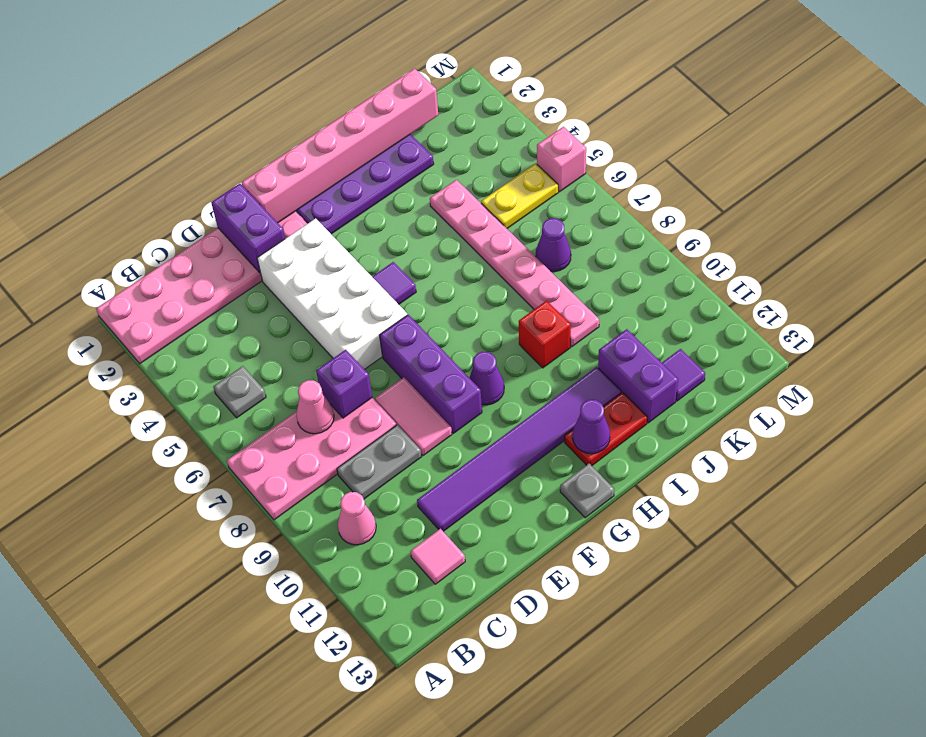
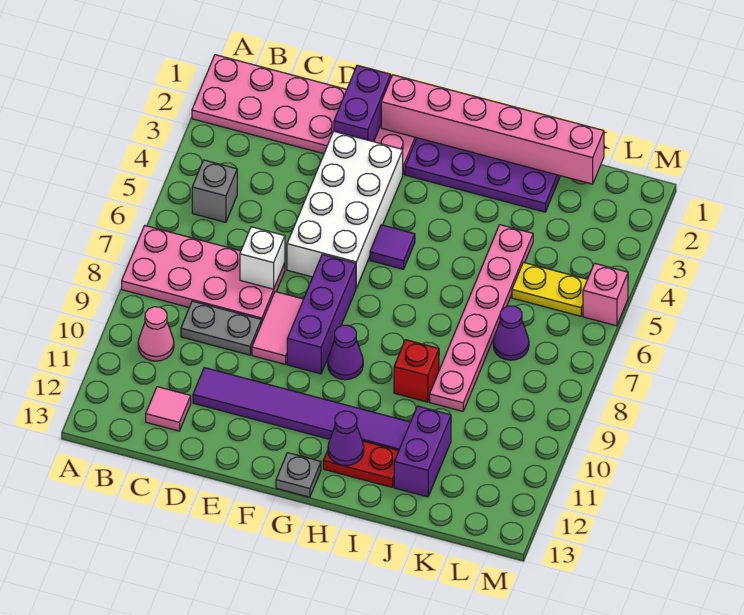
grey plate B5 level 1 -> grey brick B5 level 1
pink cone C7 level 2 -> none
purple brick D7 level 2 -> white brick D7 level 2
purple tile K12 level 1 -> none

